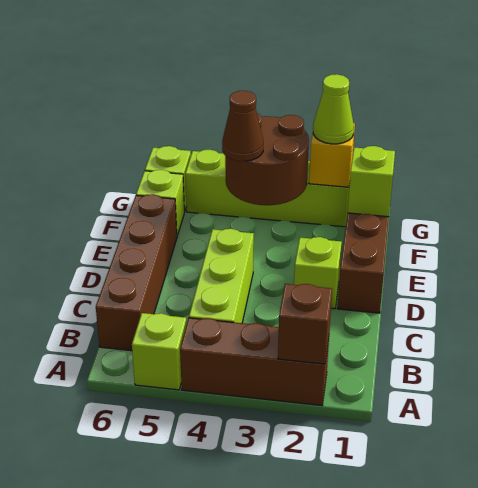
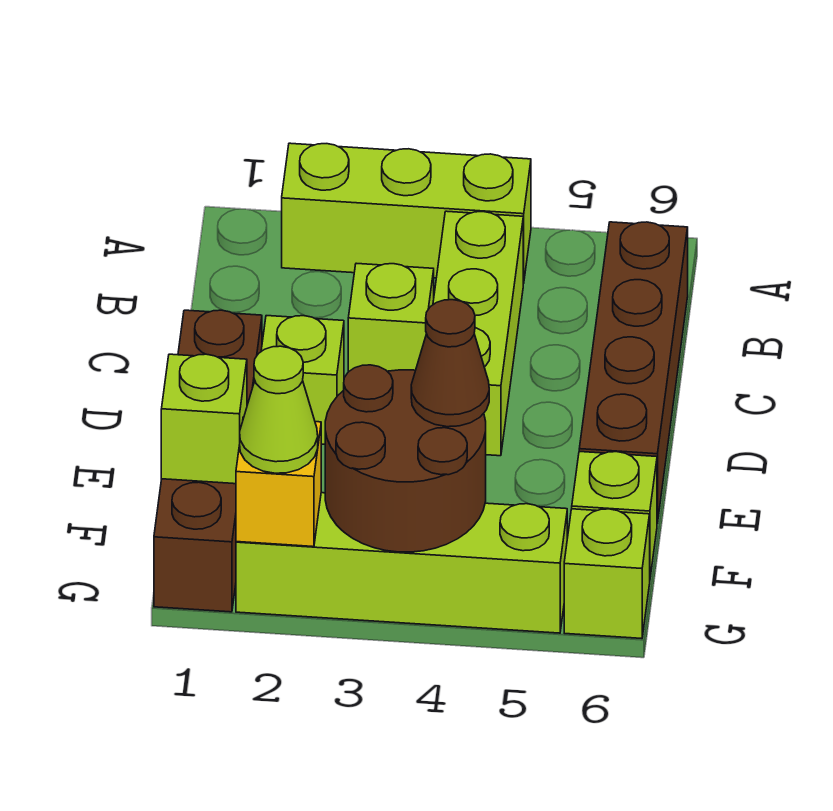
brown brick A2:A4 level 1 -> lime brick A2:A4 level 1
brown brick A2 level 2 -> none
lime brick A5 level 1 -> lime brick C3 level 1

